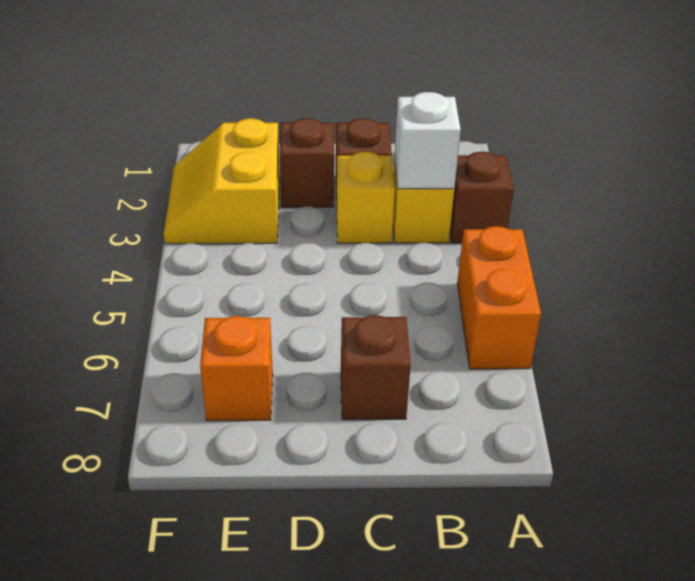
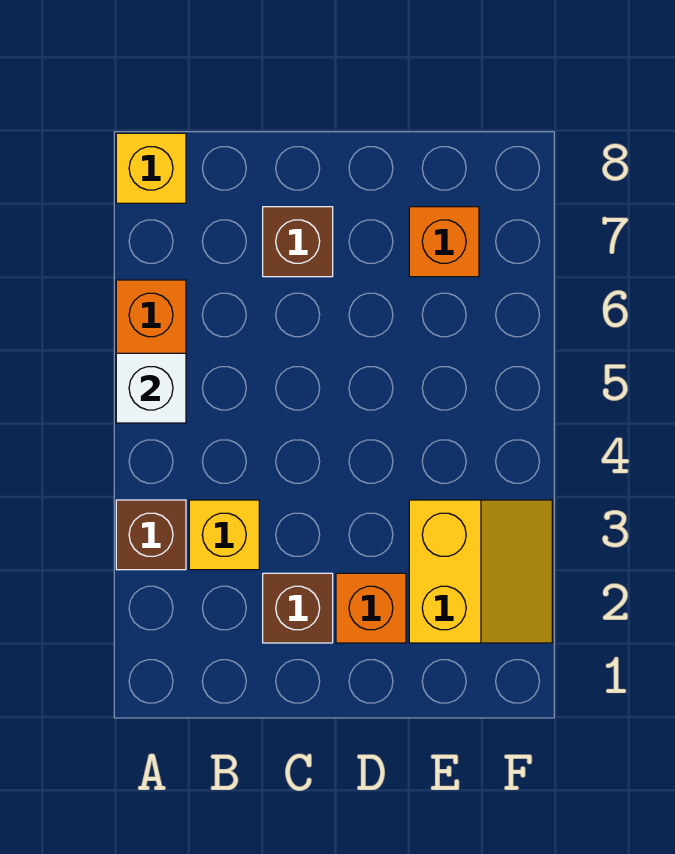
white brick B3 level 2 -> white brick A5 level 2
yellow brick C3 level 1 -> yellow brick A8 level 1
brown brick D2 level 1 -> orange brick D2 level 1

